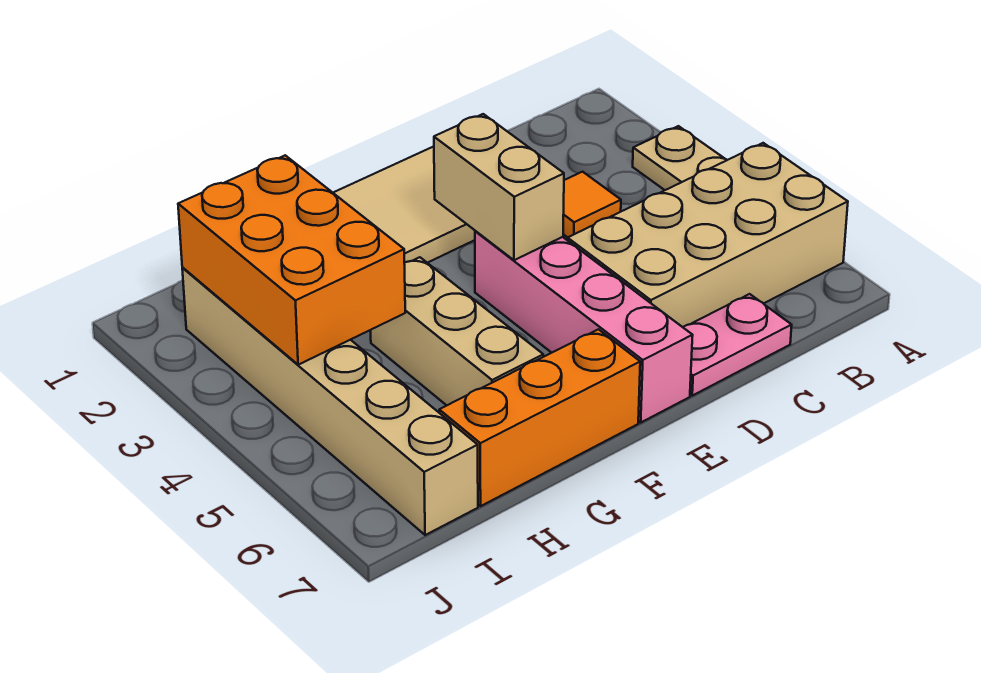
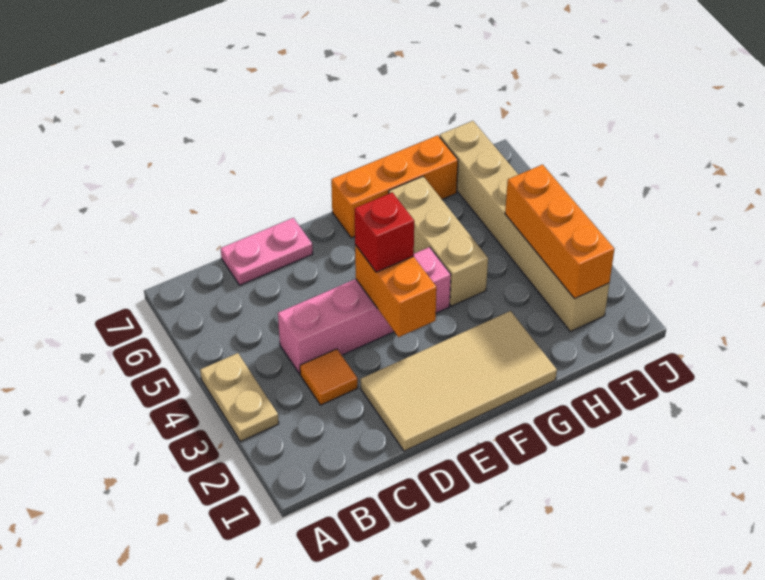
tan brick A5:D6 level 1 -> none
tan brick E3:E4 level 2 -> orange brick E3:E4 level 2
pink brick E4:E7 level 1 -> pink brick C4:F4 level 1
none -> red brick E4 level 3
orange brick H2:I4 level 2 -> orange brick I2:I4 level 2

